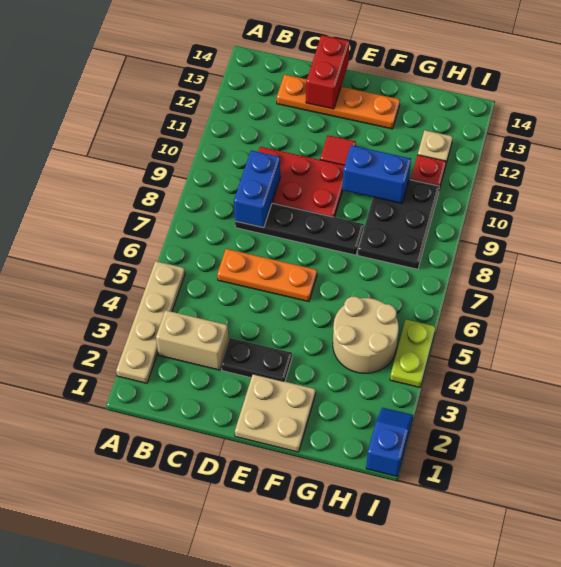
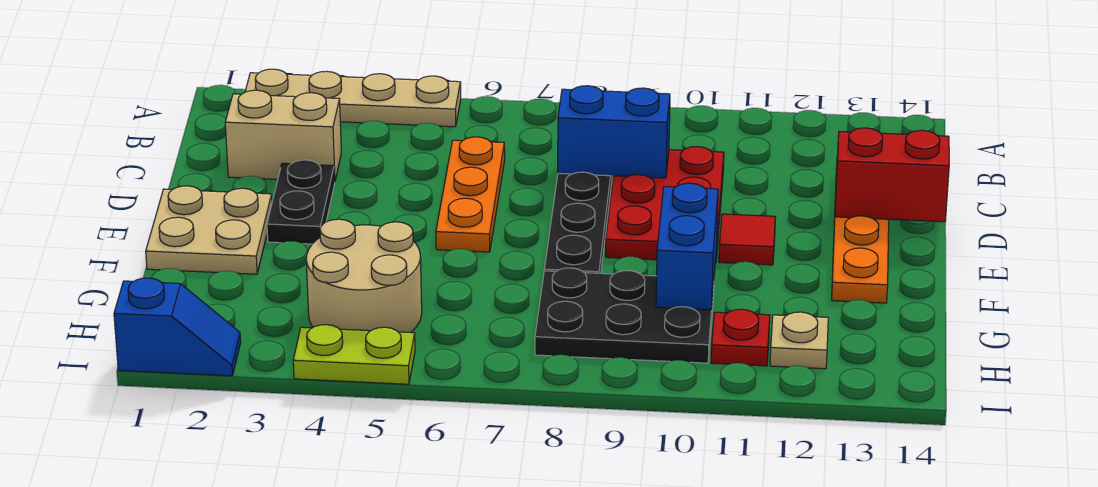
tan brick B3:C3 level 1 -> tan brick C2:C3 level 1

